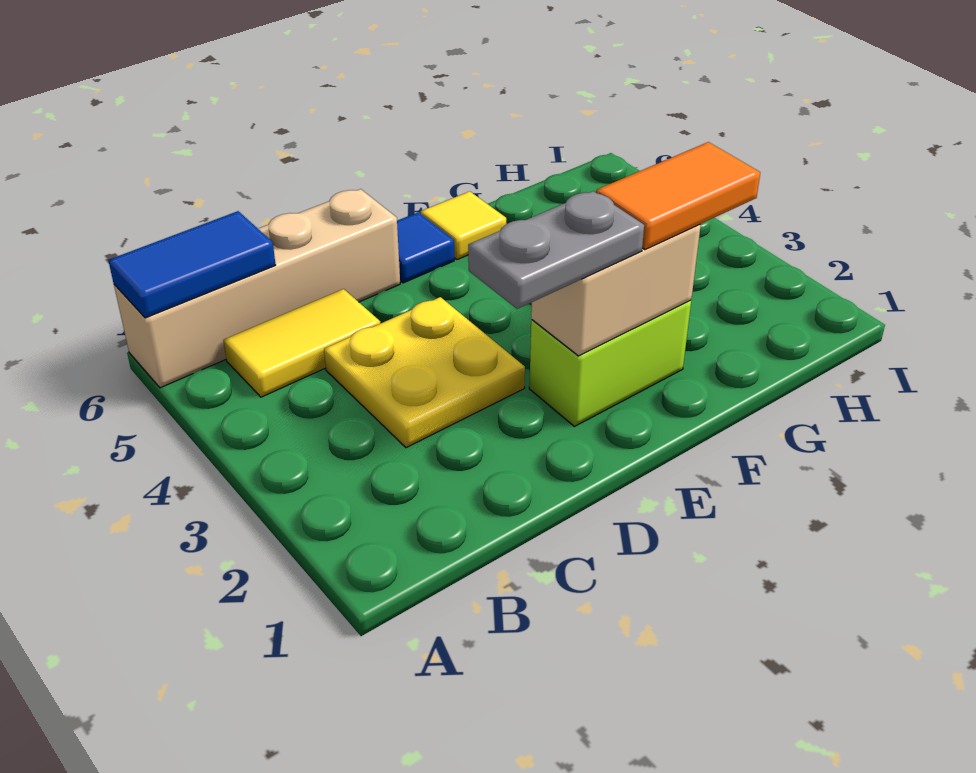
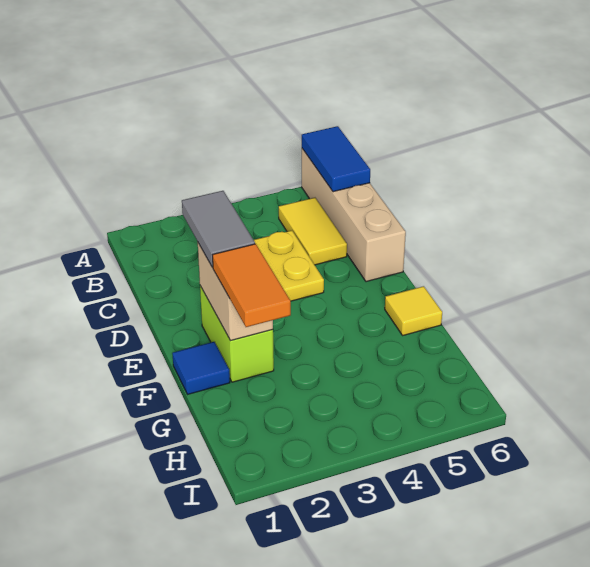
grey plate D2:E2 level 3 -> grey tile D2:E2 level 3
blue tile E6 level 1 -> blue tile F1 level 1

